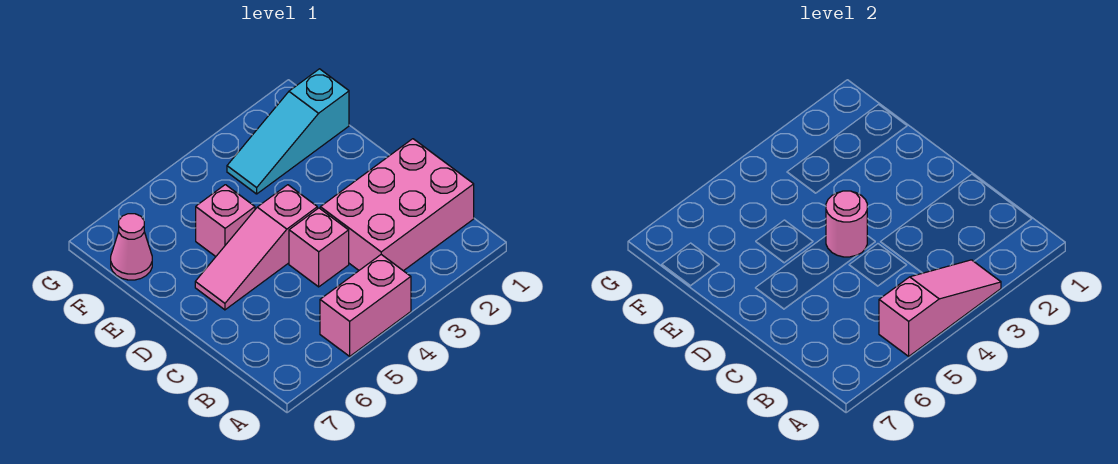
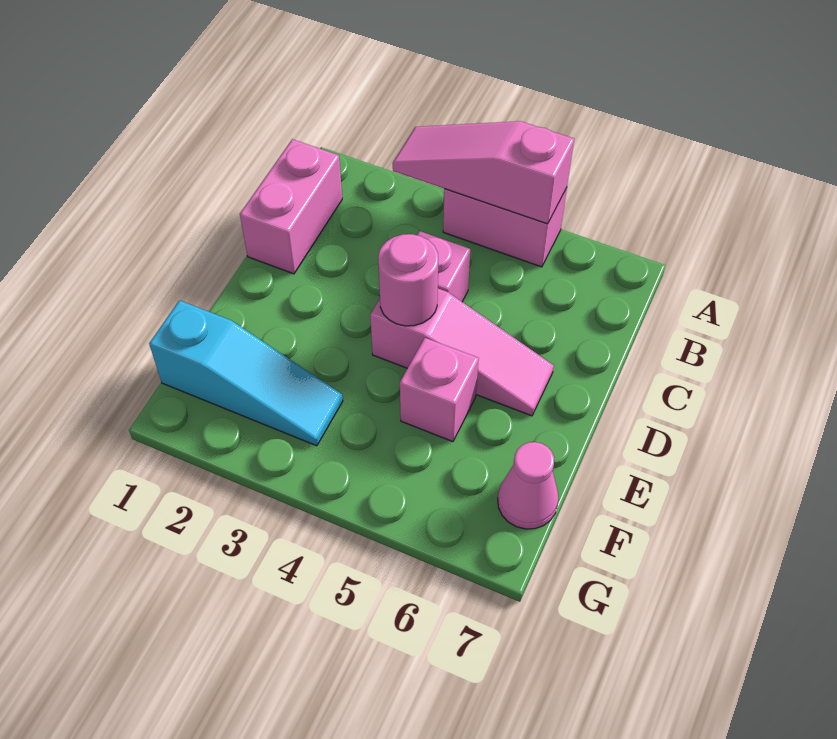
pink brick B1:C3 level 1 -> pink brick B1:C1 level 1

